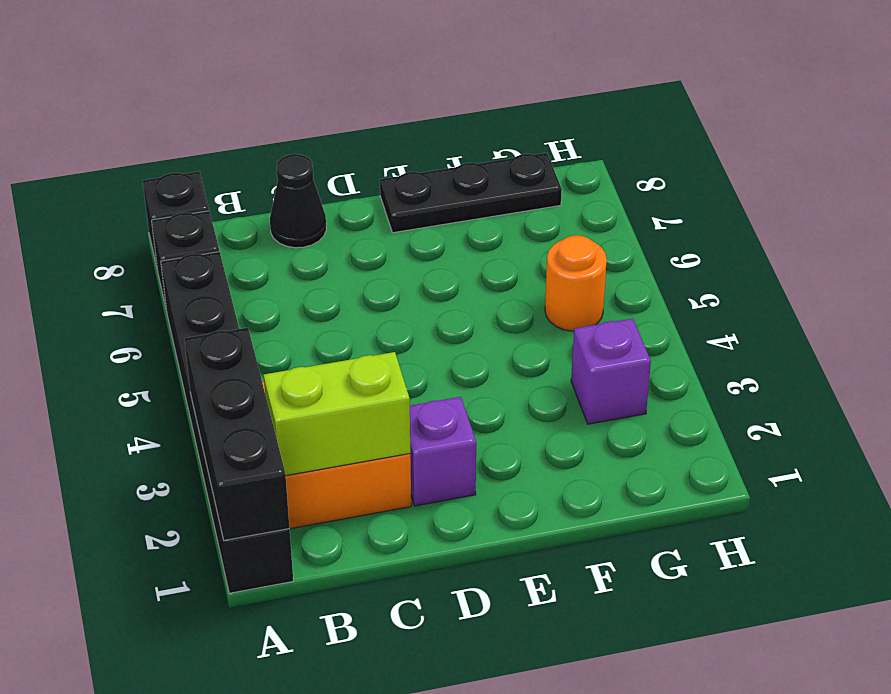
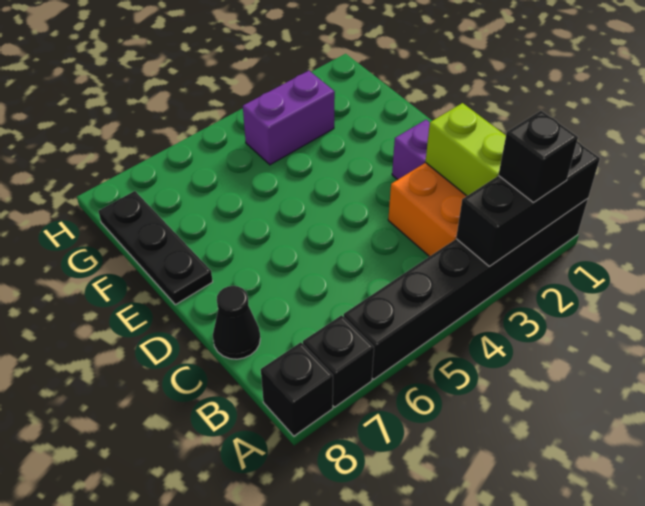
none -> black brick A2 level 3
purple brick G3 level 1 -> purple brick G3:G4 level 1
orange round brick G5 level 1 -> none

